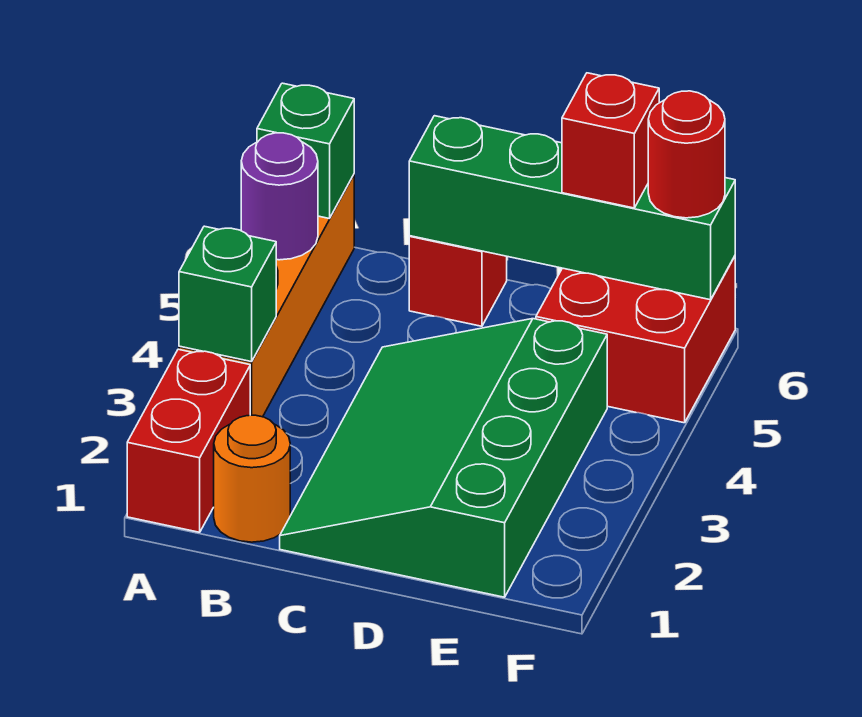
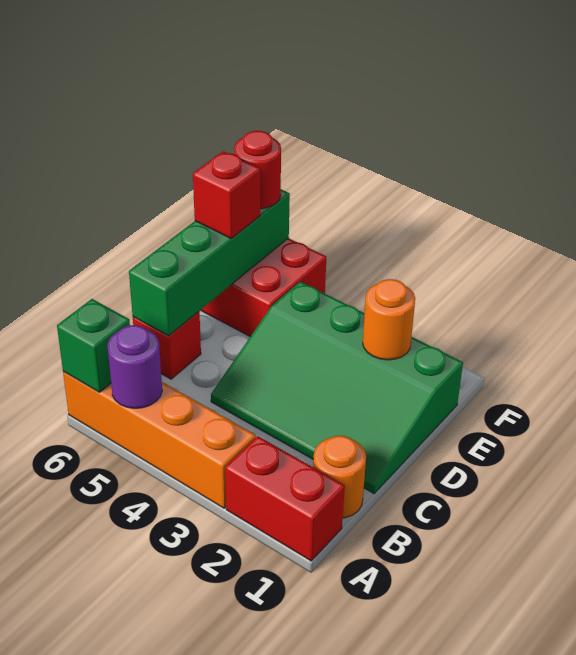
green brick A3 level 2 -> none
none -> orange round brick E2 level 2

